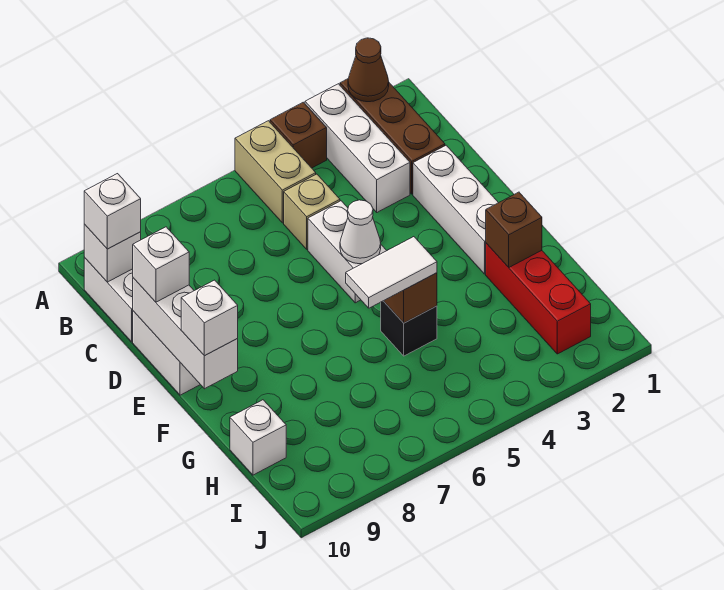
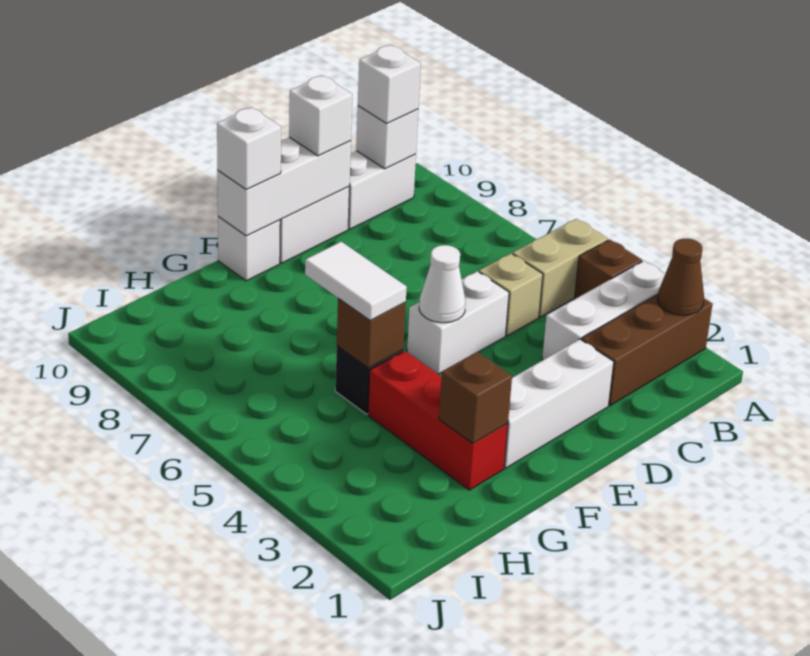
red brick G2:I2 level 1 -> red brick G2:G4 level 1
white brick H10 level 1 -> white brick F10 level 1

